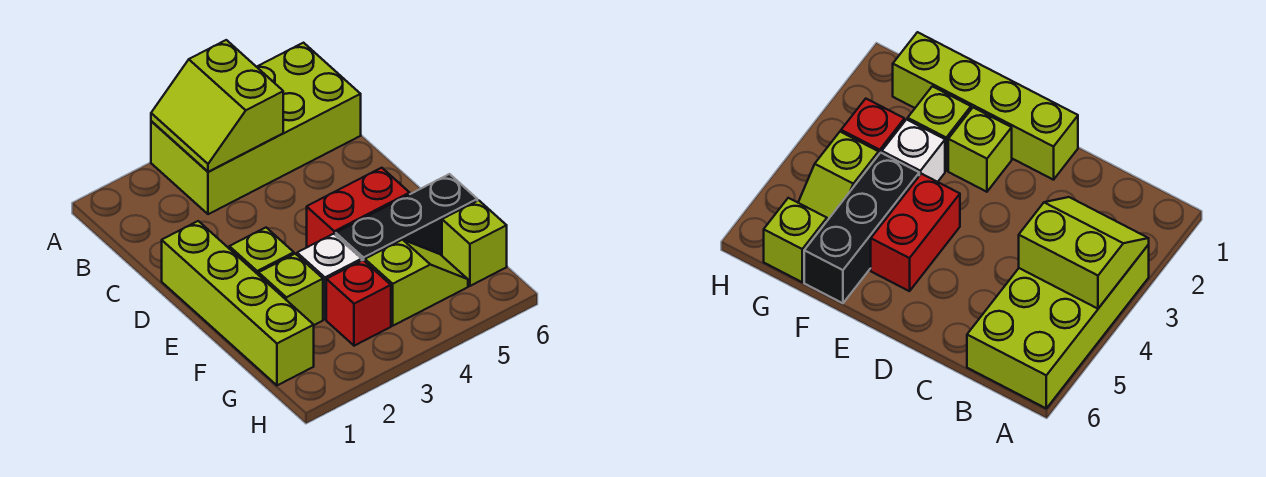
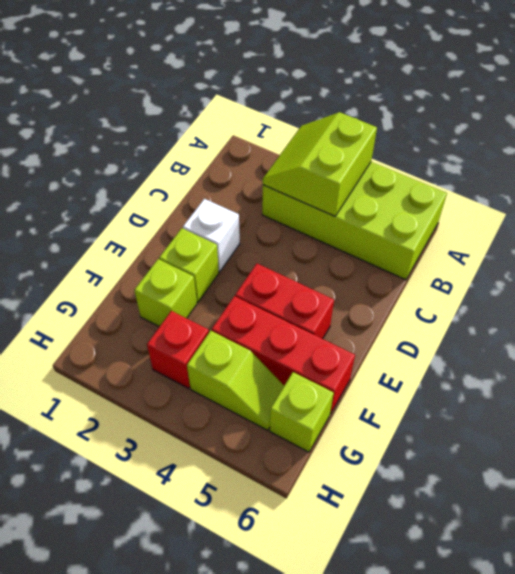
lime brick D1:G1 level 1 -> none
white brick F3 level 1 -> white brick D2 level 1
black brick F4:F6 level 1 -> red brick F4:F6 level 1

